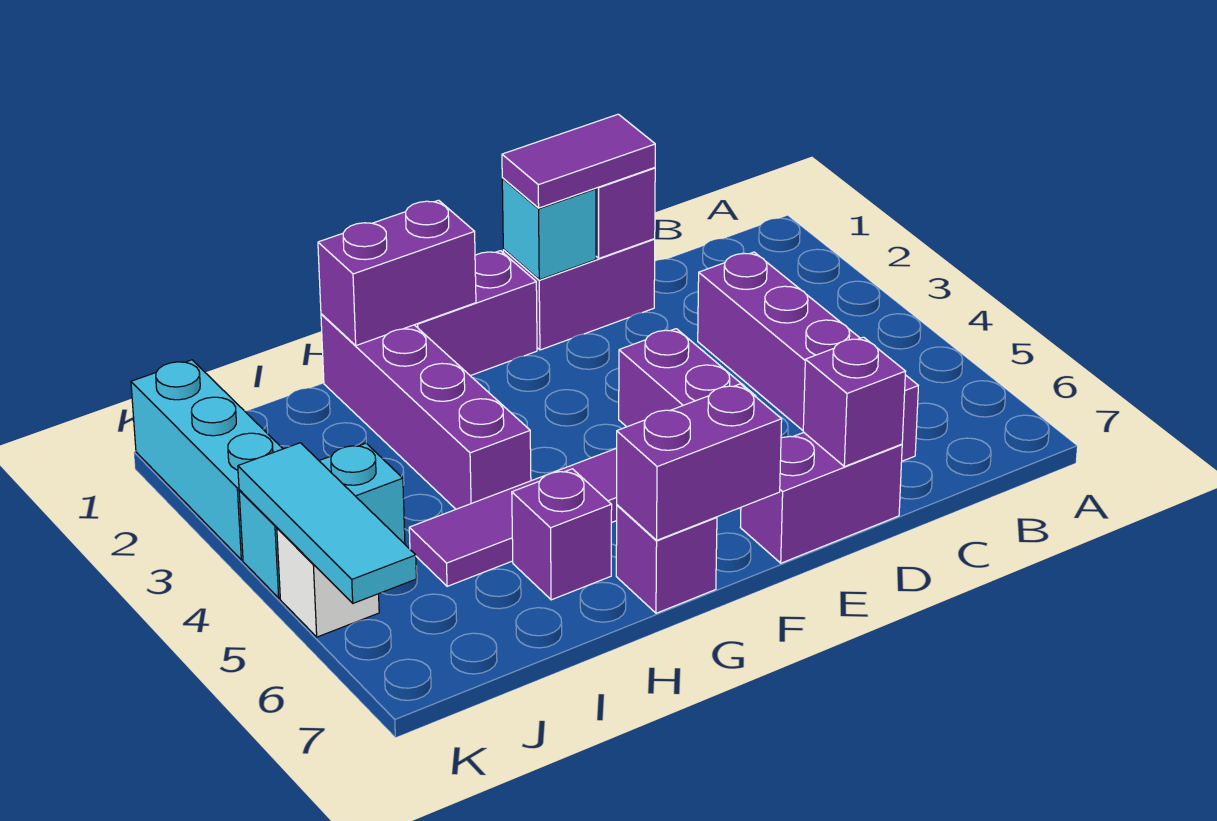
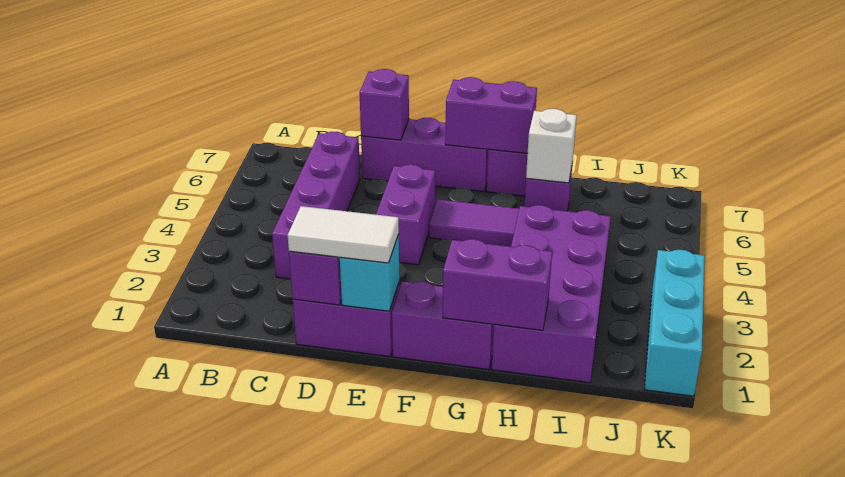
purple tile D1:E1 level 3 -> white tile D1:E1 level 3
purple brick D7:E7 level 1 -> purple brick D7:F7 level 1
purple brick H1:H4 level 1 -> purple brick H1:I4 level 1
cyan brick J4:K4 level 1 -> none
cyan tile K4:K6 level 2 -> none
white brick K5 level 1 -> white brick H6 level 2

